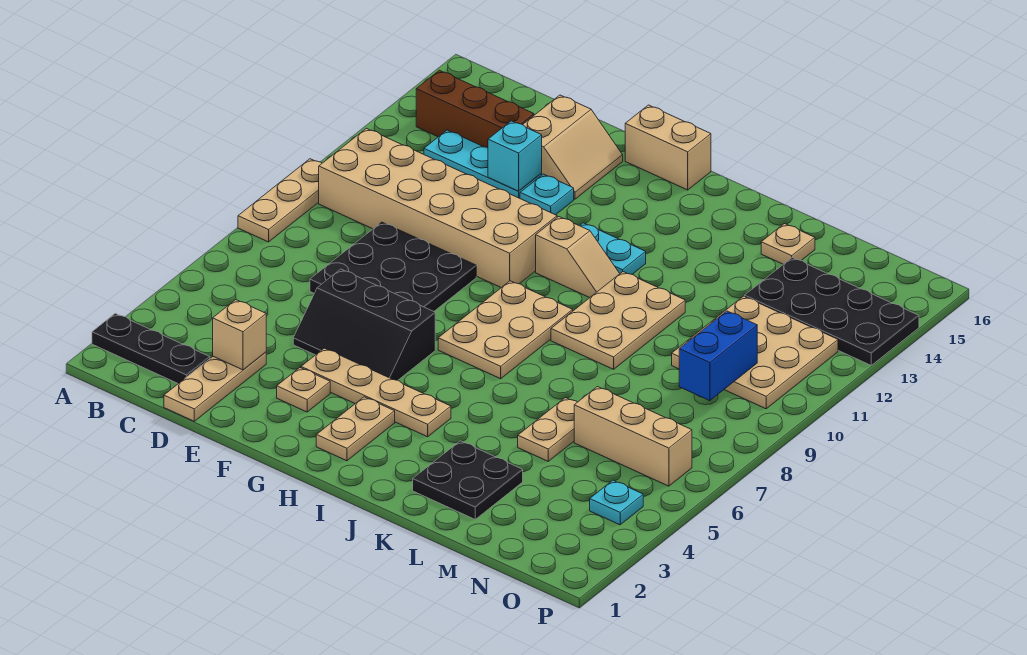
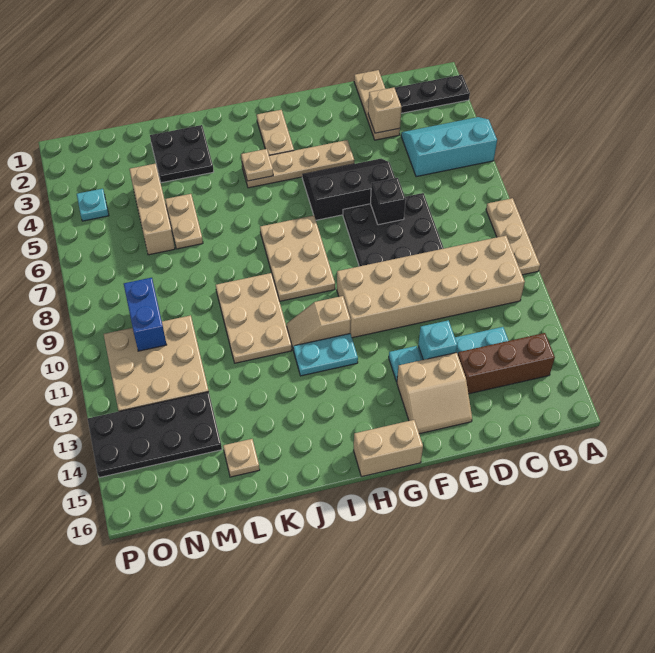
none -> cyan slope A4:C5 level 1 top 5
none -> black brick E7 level 2
tan slope E14:F15 level 1 top E -> tan slope E14:F15 level 1 top 14
tan plate F3 level 1 -> tan plate I4 level 2
tan brick M6:O6 level 1 -> tan brick M4:M6 level 1

